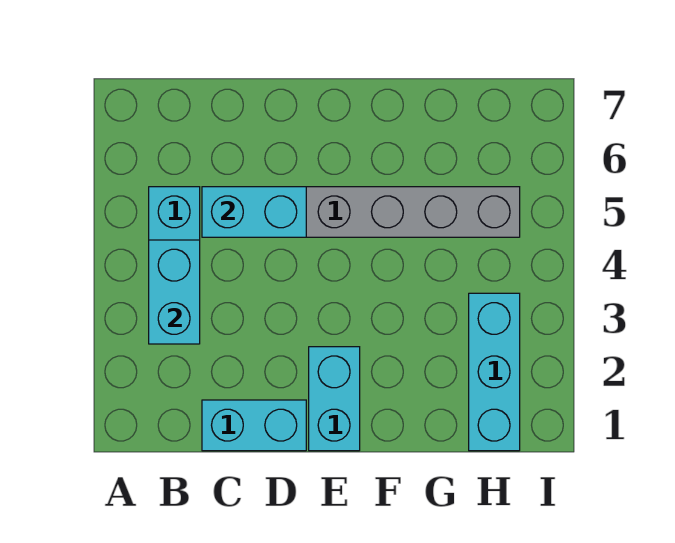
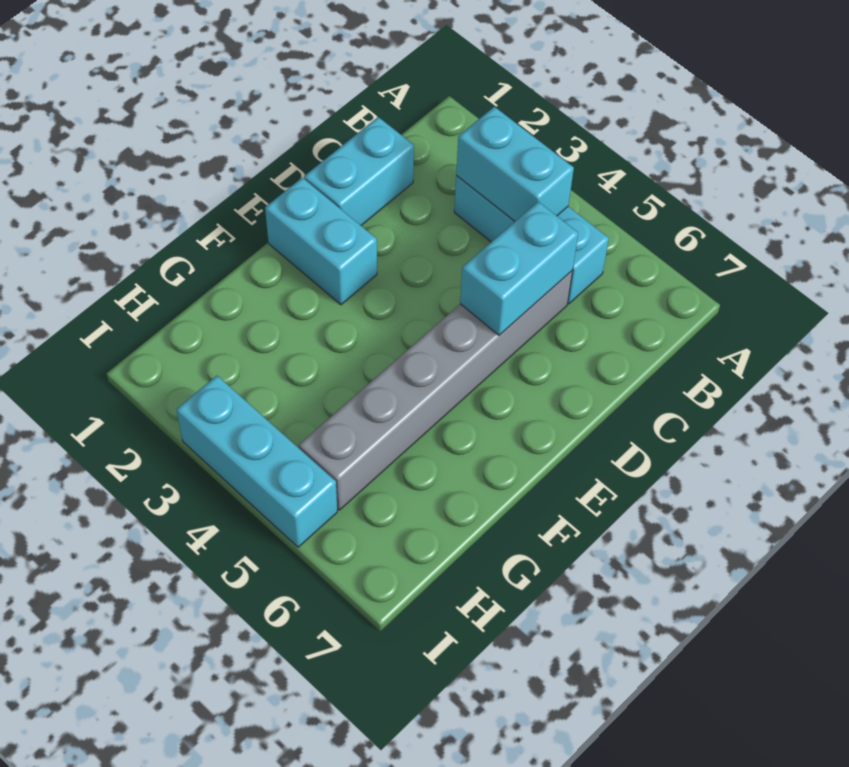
cyan brick H1:H3 level 1 -> cyan brick I3:I5 level 1

